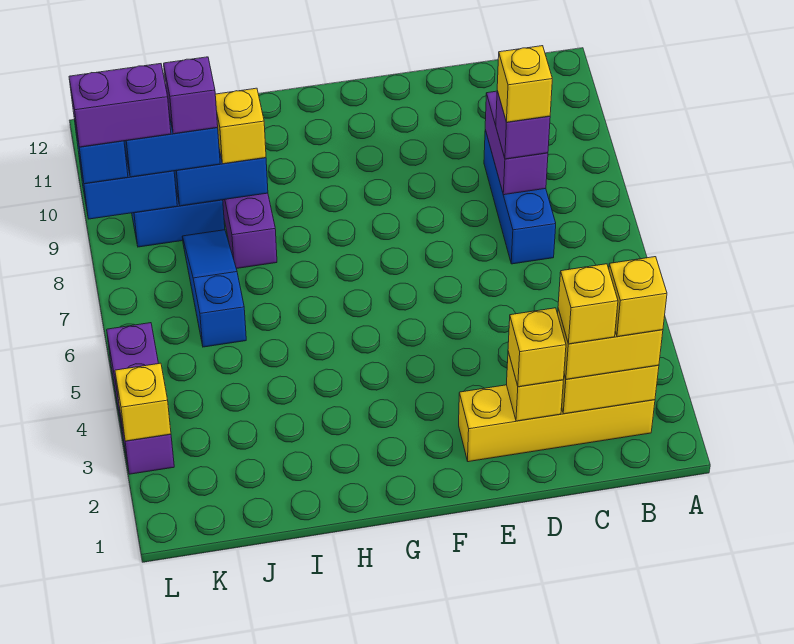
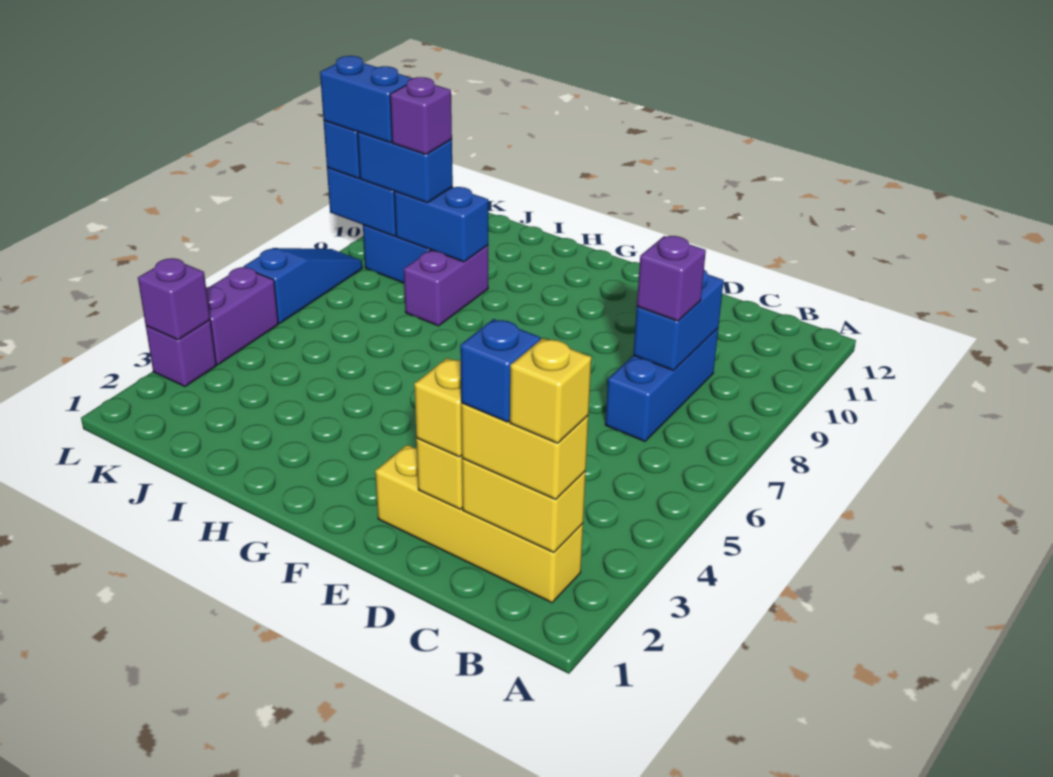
yellow brick C2 level 4 -> blue brick C2 level 4
purple brick C8:C9 level 2 -> blue brick C8:C9 level 2
yellow brick C8 level 4 -> none
yellow brick I9 level 3 -> none
blue slope J6:J8 level 1 top 6 -> blue slope L6:L8 level 1 top 6
purple brick K9:L9 level 4 -> blue brick K9:L9 level 4
yellow brick L3 level 2 -> purple brick L3 level 2

